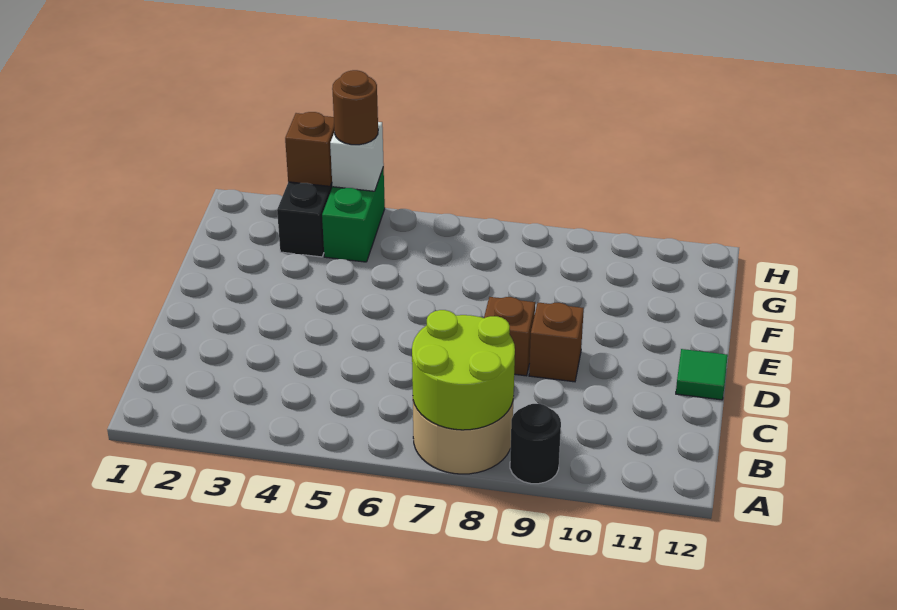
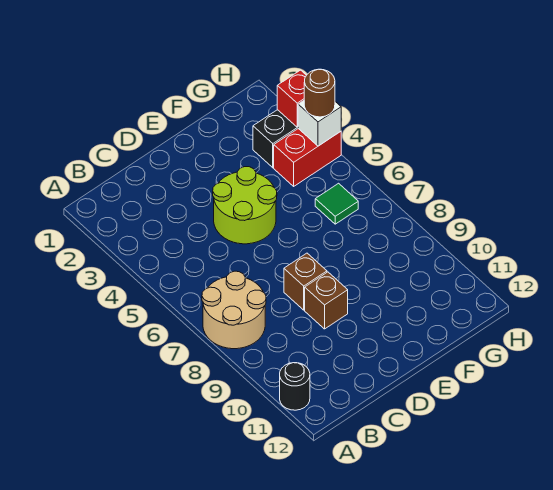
lime round brick A7:B8 level 2 -> lime round brick D4:E5 level 1
black round brick A9 level 1 -> black round brick A11 level 1
green tile D12 level 1 -> green tile G6 level 1
green brick G4:H4 level 1 -> red brick G4:H4 level 1
brown brick H3 level 2 -> red brick H3 level 2

